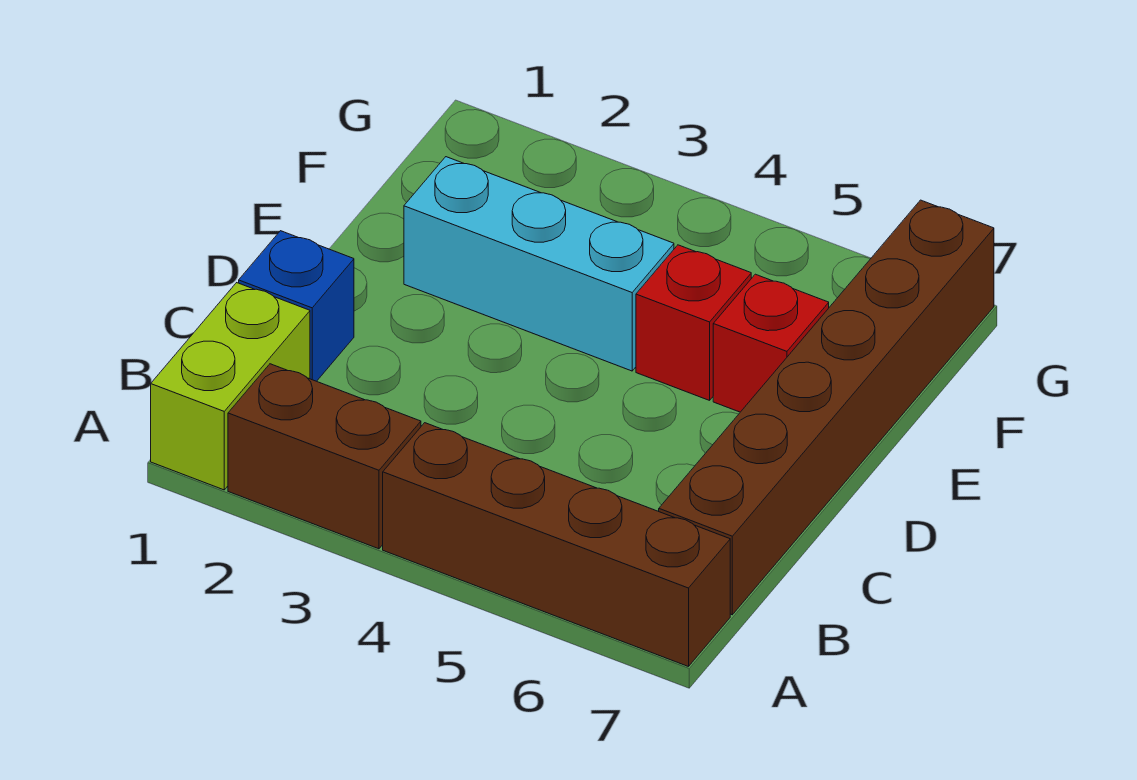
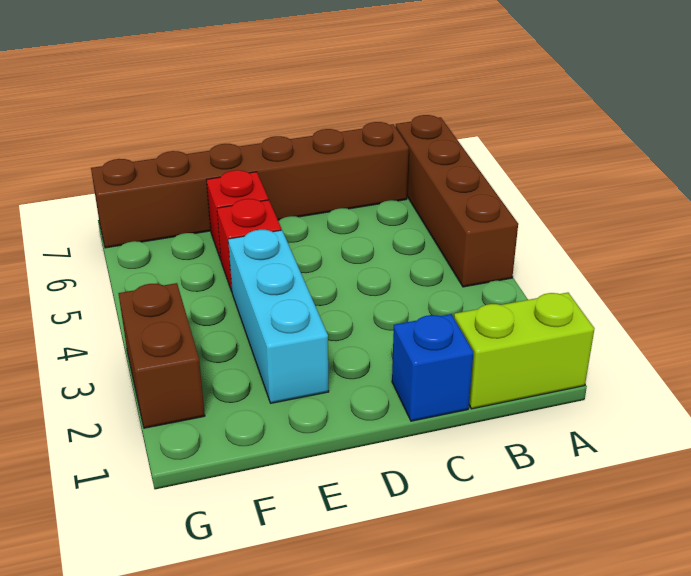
brown brick A2:A3 level 1 -> brown brick G2:G3 level 1

